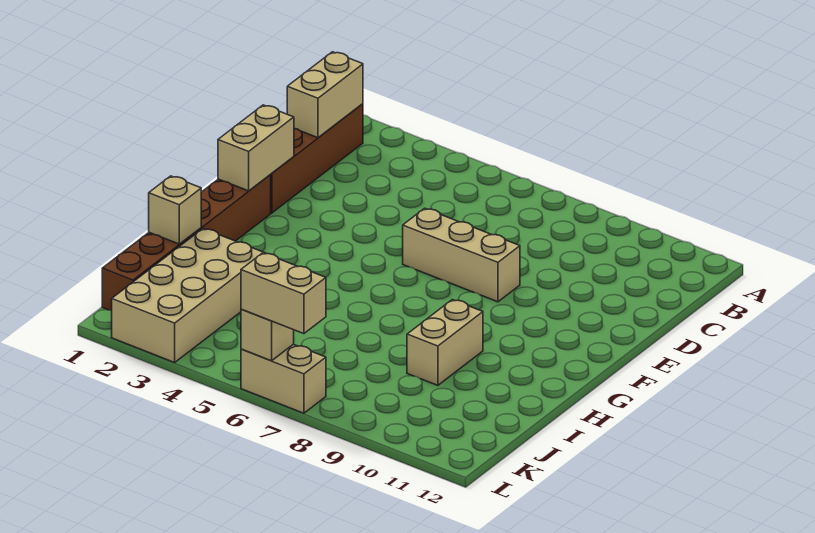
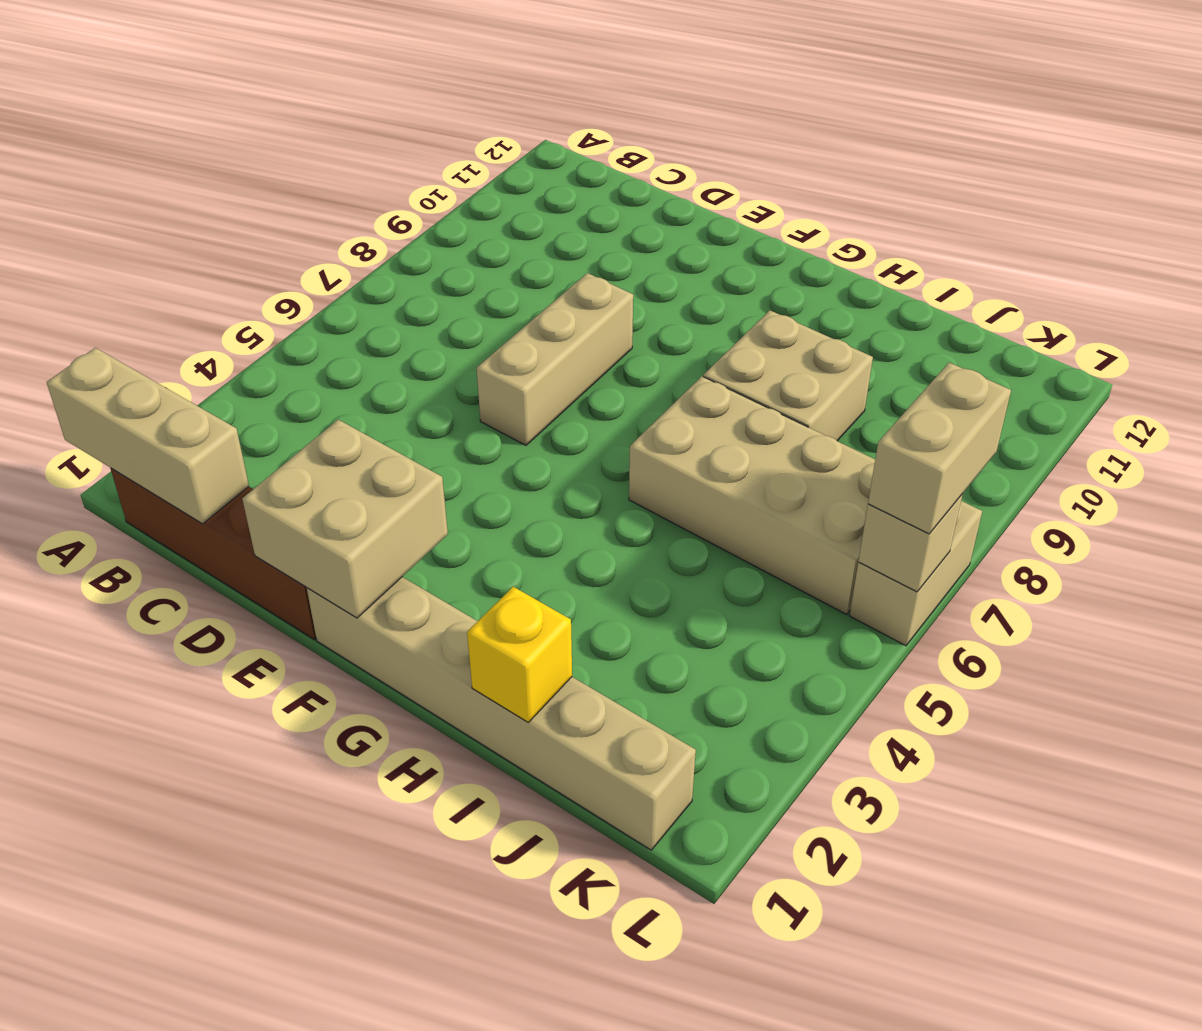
tan brick B1:C1 level 2 -> tan brick A1:C1 level 2
tan brick E1:F1 level 2 -> tan brick E1:F2 level 2
brown brick F1:K1 level 1 -> tan brick F1:K1 level 1
tan brick H9:I9 level 1 -> tan brick H8:I9 level 1
tan brick I1 level 2 -> yellow brick I1 level 2
tan brick I2:L3 level 1 -> tan brick H6:K7 level 1

